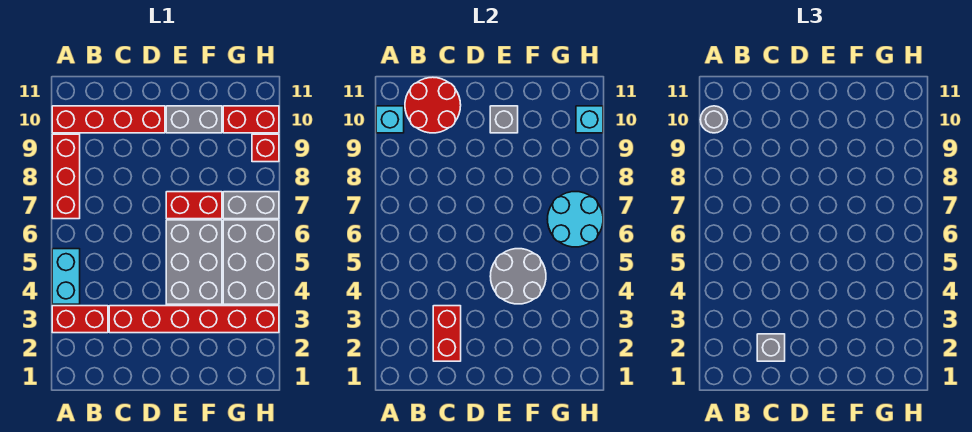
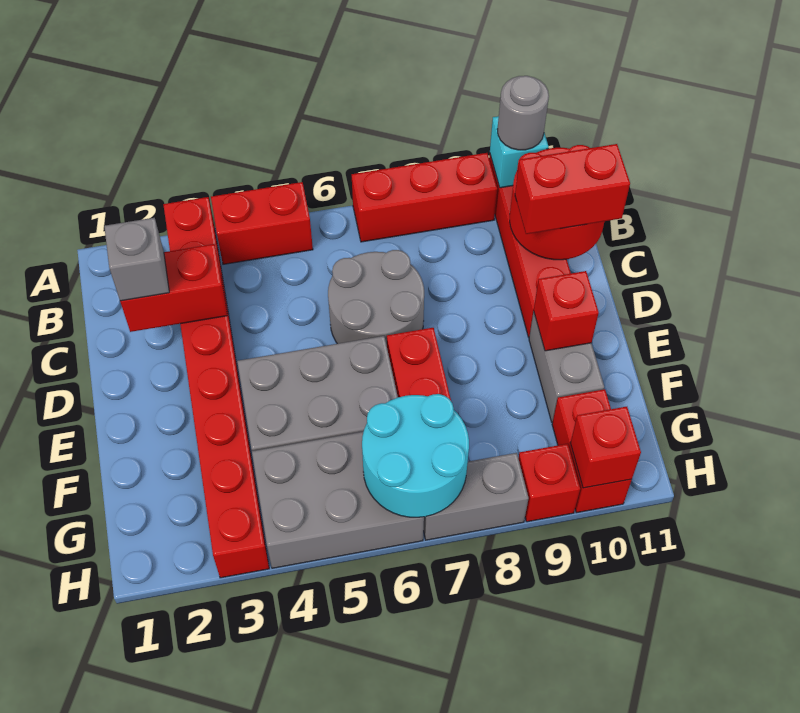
cyan brick A4:A5 level 1 -> red brick A4:A5 level 1
none -> red brick C10:C11 level 3
grey round brick E4:F5 level 2 -> grey round brick C6:D7 level 1
grey brick E10 level 2 -> red brick E10 level 2
grey brick G7:H7 level 1 -> grey brick H7:H8 level 1
cyan brick H10 level 2 -> red brick H10 level 2

